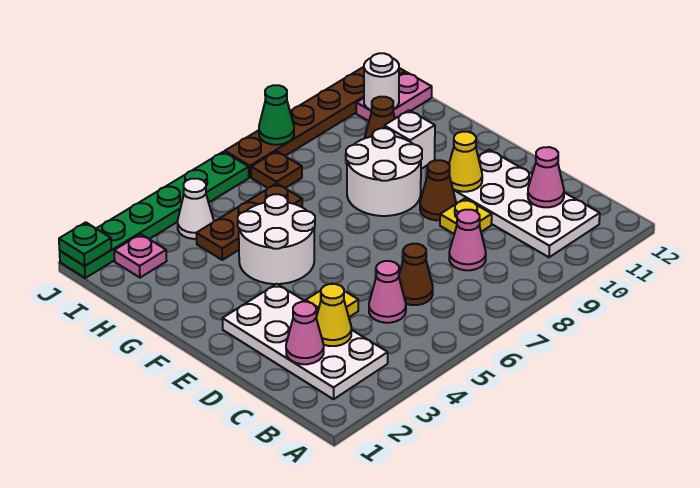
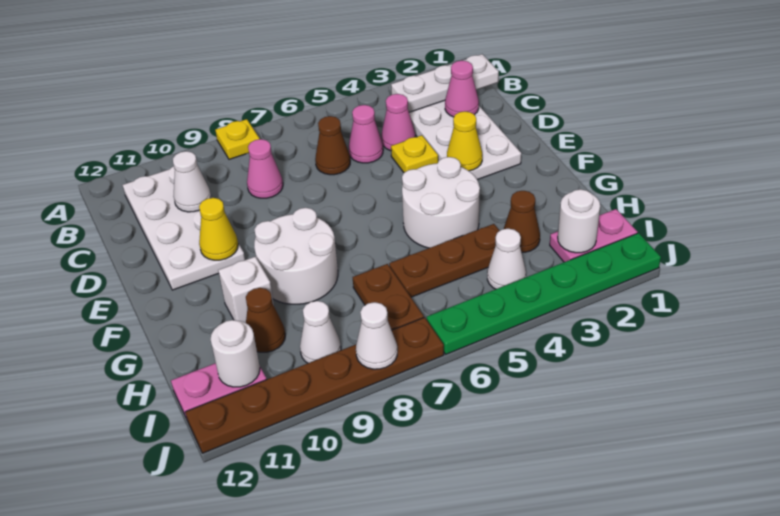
none -> white plate B1:B3 level 2
yellow cone C3 level 2 -> yellow cone E3 level 2
none -> white cone C10 level 2
pink cone C11 level 2 -> pink cone C4 level 1
yellow plate D9 level 1 -> yellow plate A8 level 1
brown cone E9 level 1 -> brown cone H3 level 1
pink plate I2 level 1 -> pink plate I1:I2 level 1
none -> white round brick I2 level 2
brown plate I7 level 1 -> brown plate H7:I7 level 1
none -> white cone I9 level 1
green plate J1 level 2 -> none
green cone J8 level 2 -> white cone J8 level 2

